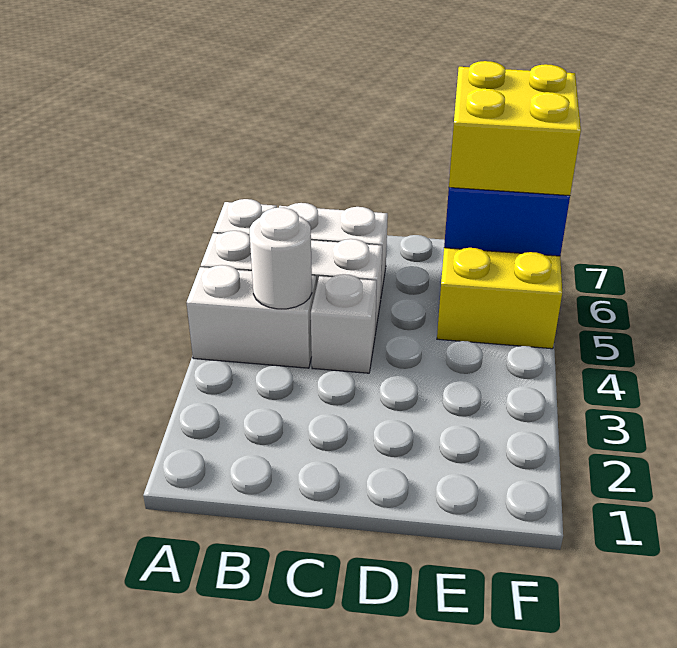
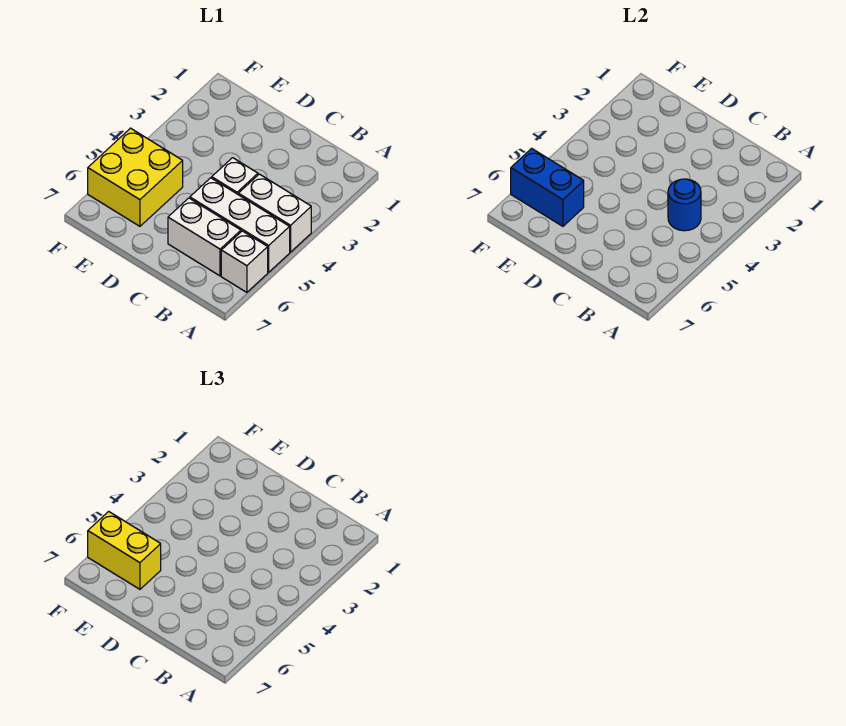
white round brick B4 level 2 -> blue round brick B4 level 2
yellow brick E6:F7 level 3 -> yellow brick E6:F6 level 3

